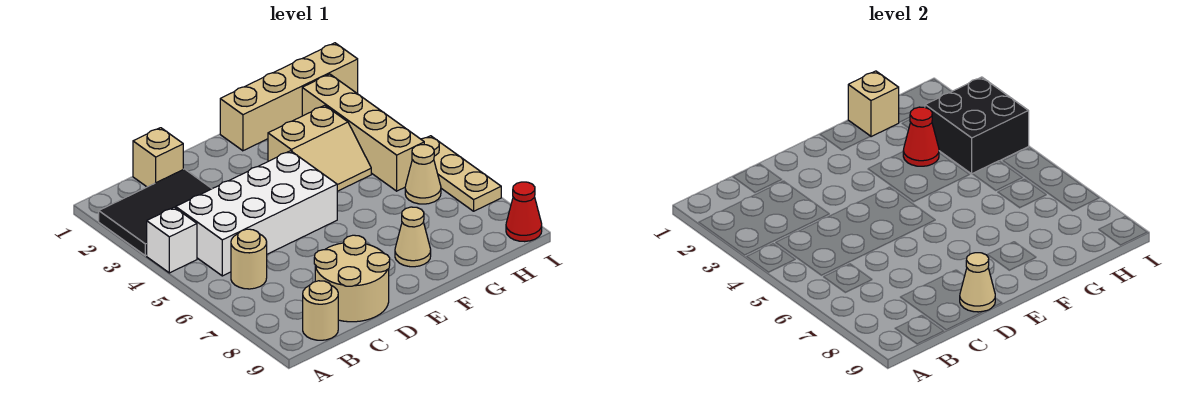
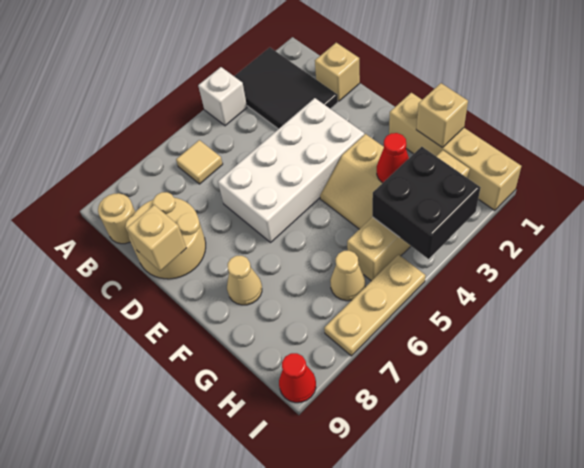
white brick B4:E5 level 1 -> white brick D3:E6 level 1
tan round brick B6 level 1 -> tan tile B6 level 1
tan cone D9 level 2 -> tan brick D9 level 2

